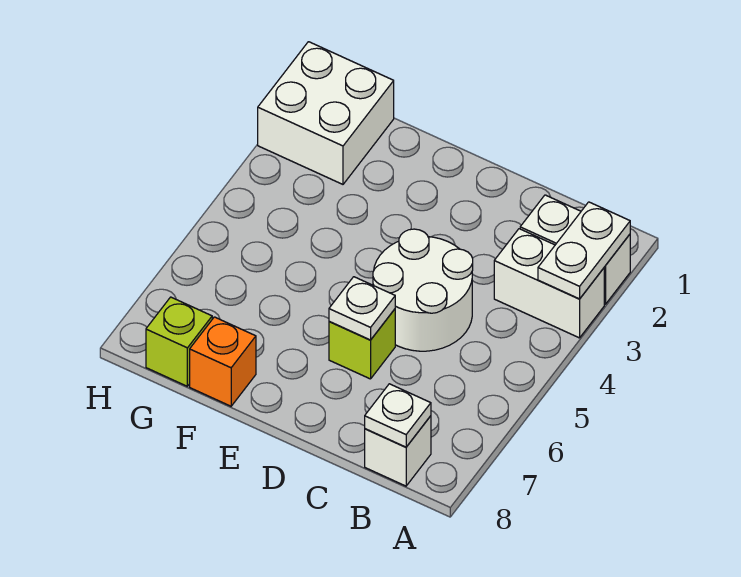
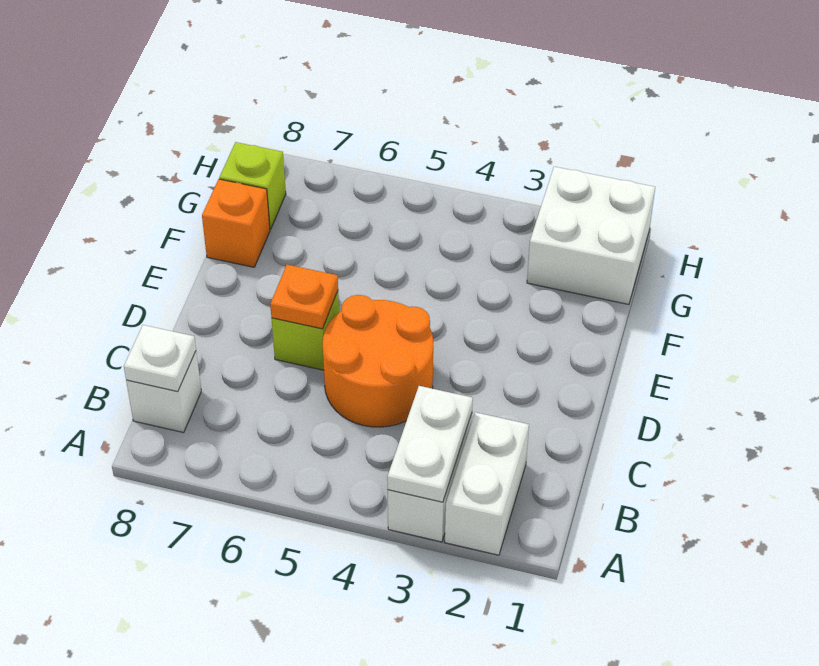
white plate A2:A3 level 2 -> white plate A3:B3 level 2
white round brick C4:D5 level 1 -> orange round brick C4:D5 level 1
white plate D6 level 2 -> orange plate D6 level 2

